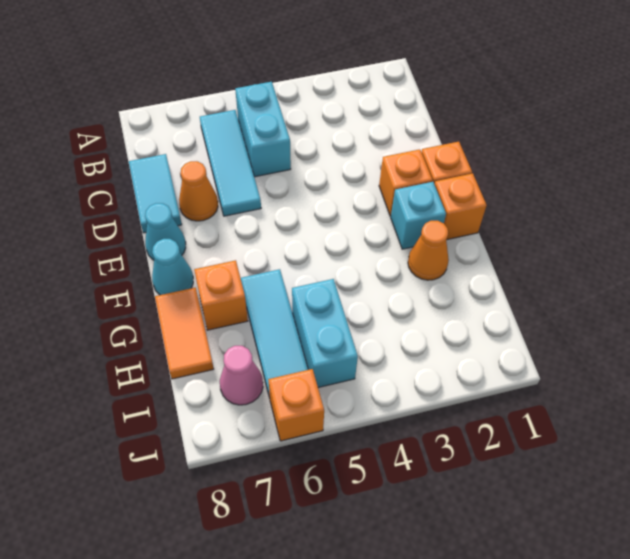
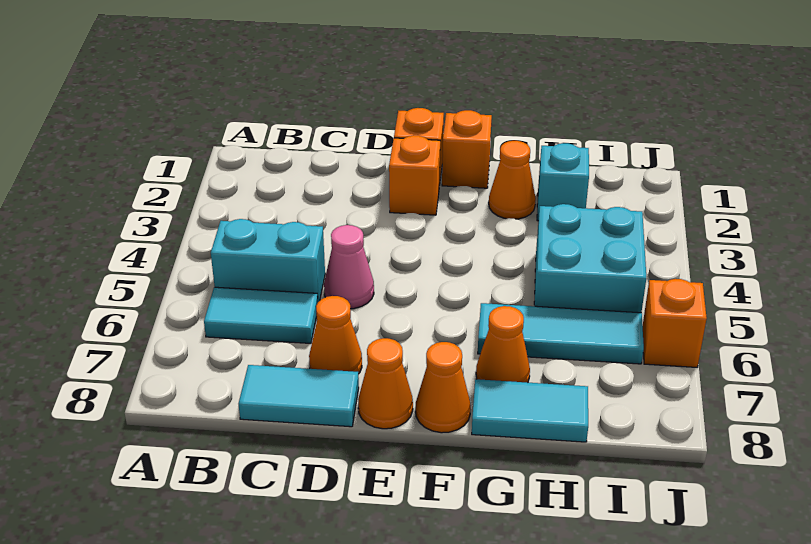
cyan tile B6:D6 level 1 -> cyan tile B6:C6 level 1
cyan cone E8 level 1 -> orange cone E8 level 1
cyan brick F2 level 1 -> cyan brick H2 level 1
cyan cone F8 level 1 -> orange cone F8 level 1
orange brick G7 level 1 -> orange cone G7 level 1
orange tile G8:H8 level 1 -> cyan tile G8:H8 level 1
cyan brick H5:I5 level 1 -> cyan brick H4:I5 level 1
pink cone I7 level 1 -> pink cone D5 level 1

